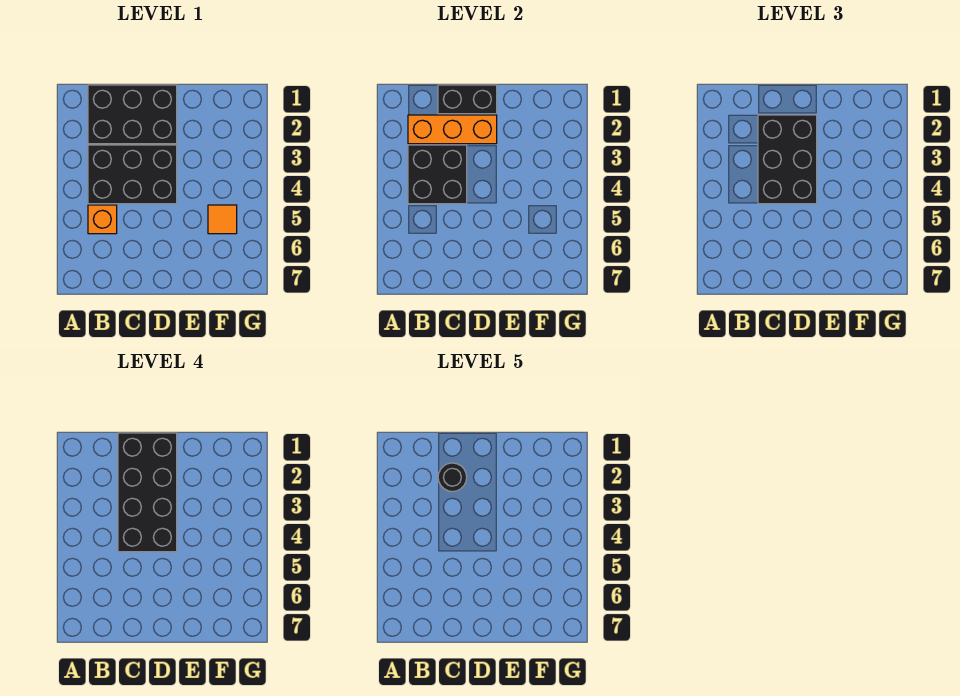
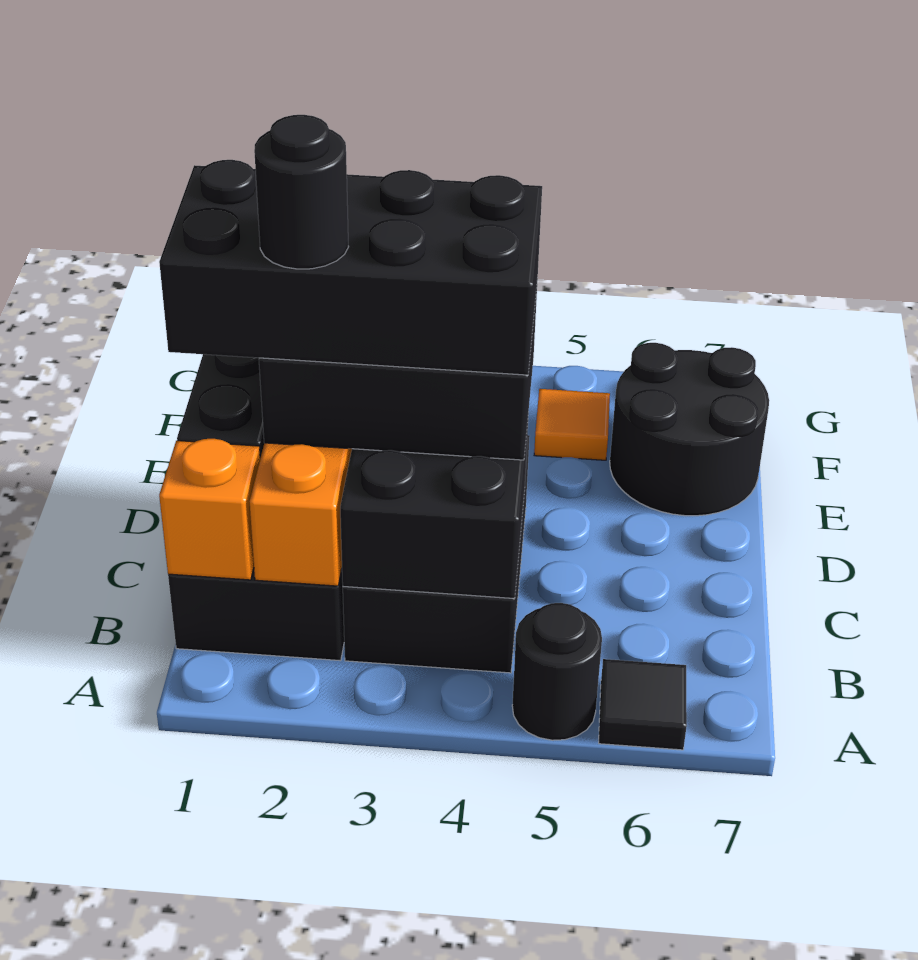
none -> black round brick A5 level 1
none -> black tile A6 level 1
orange brick B5 level 1 -> orange brick B1 level 2
none -> black round brick E6:F7 level 1

